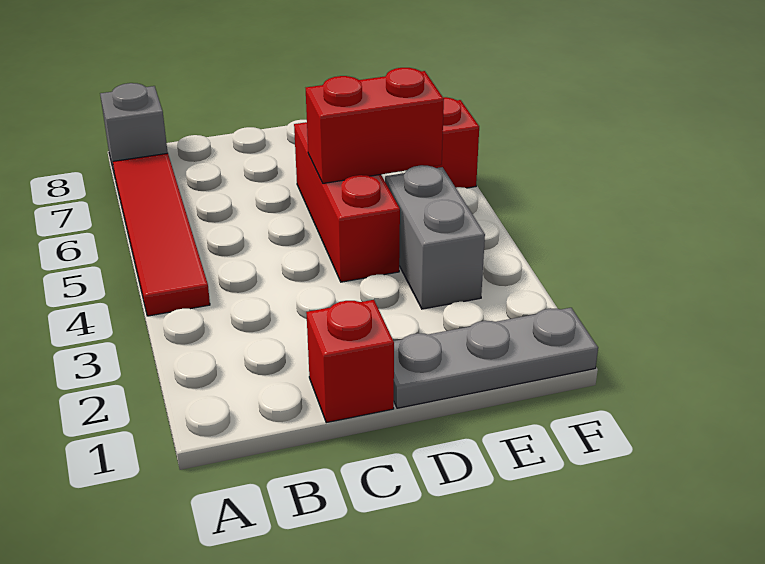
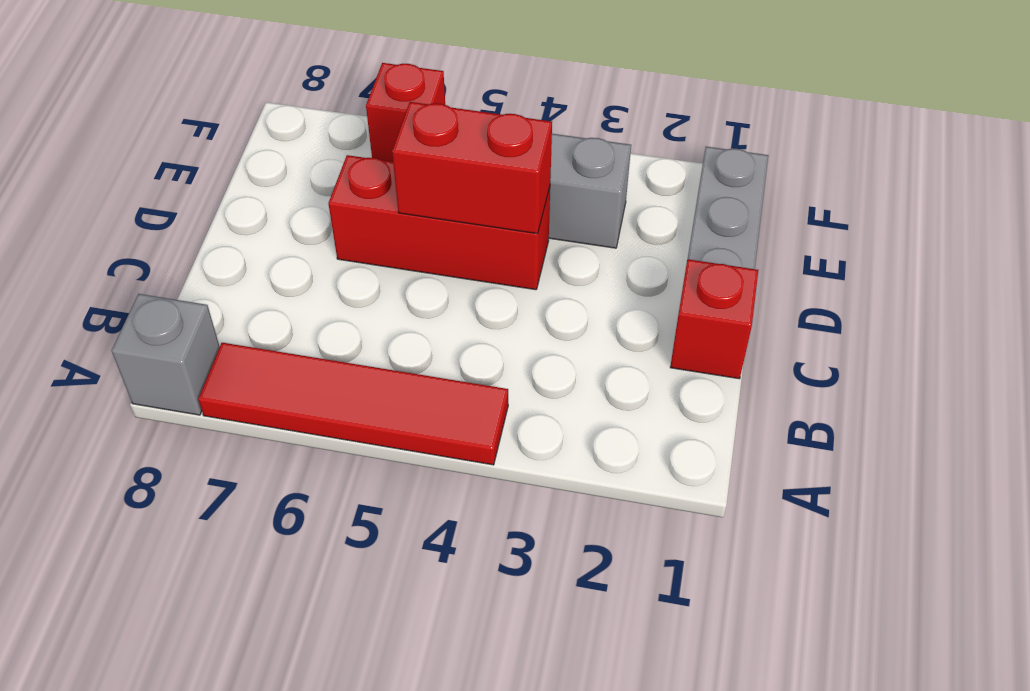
red brick D5:E5 level 2 -> red brick D4:D5 level 2

